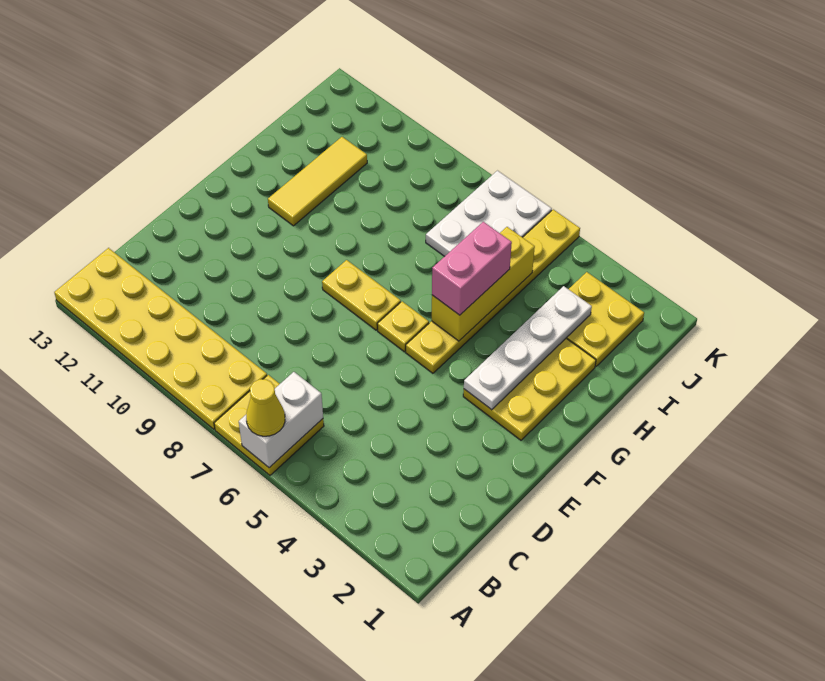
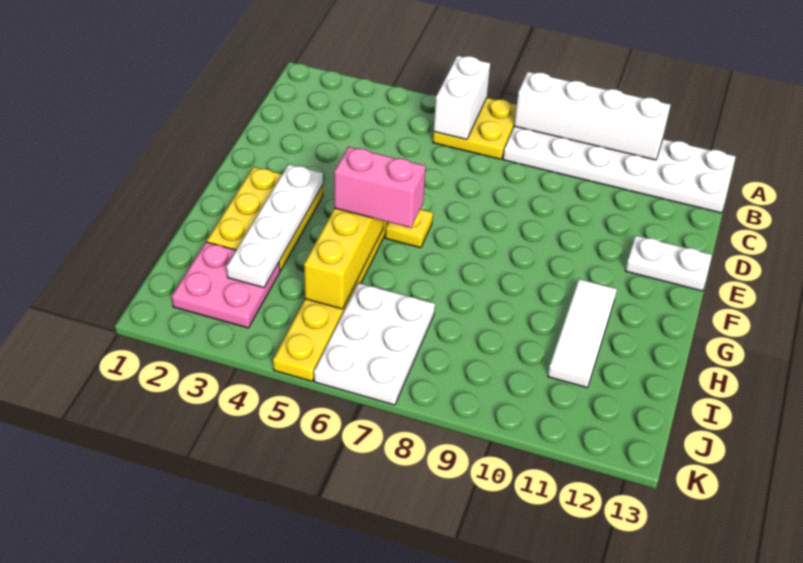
yellow cone A6 level 3 -> none
yellow plate A8:B13 level 1 -> white plate A8:B13 level 1
none -> white brick A8:A11 level 2
none -> white plate E12:E13 level 1
yellow plate F7:F8 level 1 -> none
pink brick G5:H5 level 3 -> pink brick G5:G6 level 3
yellow tile G11:I11 level 1 -> white tile G11:I11 level 1
yellow plate I2:J3 level 1 -> pink plate I2:J3 level 1

